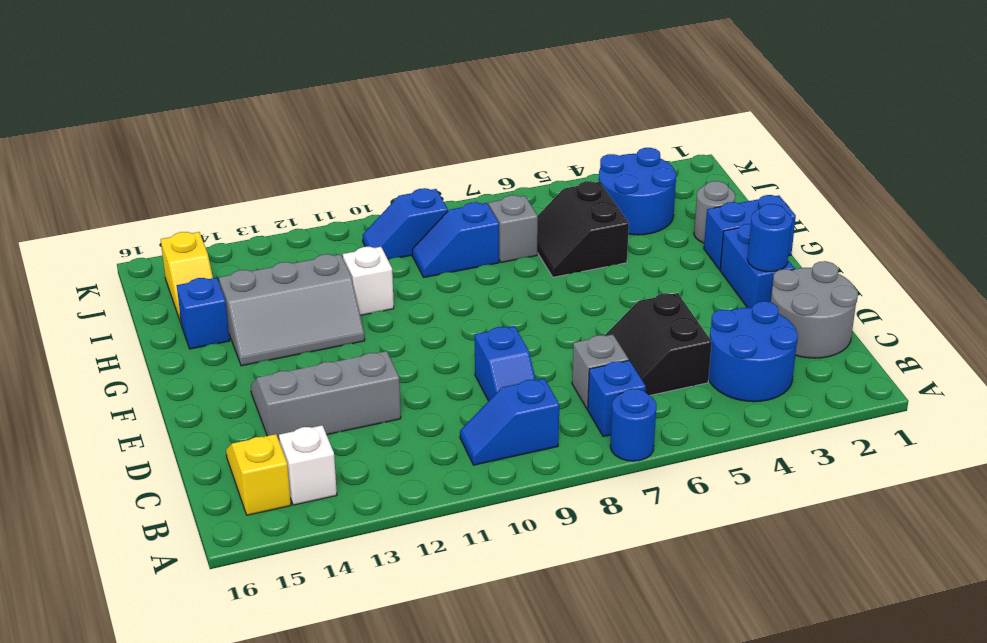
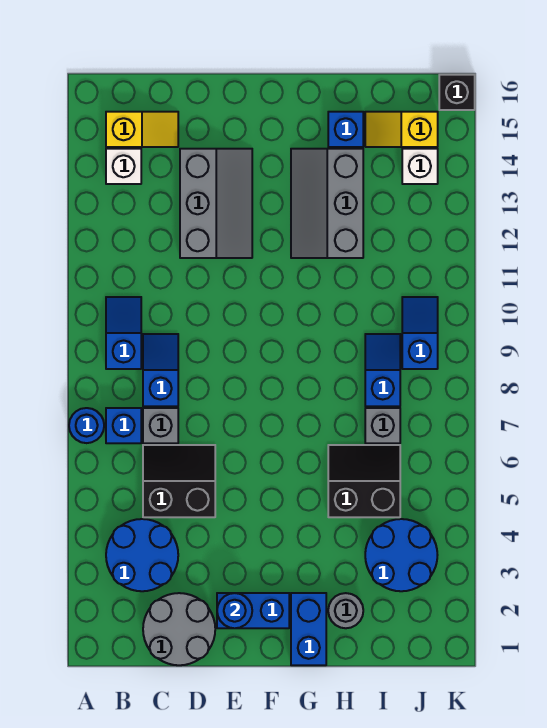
blue slope C9:D9 level 1 top D -> blue slope C8:C9 level 1 top 8
white brick H11 level 1 -> white brick J14 level 1
none -> black brick K16 level 1

